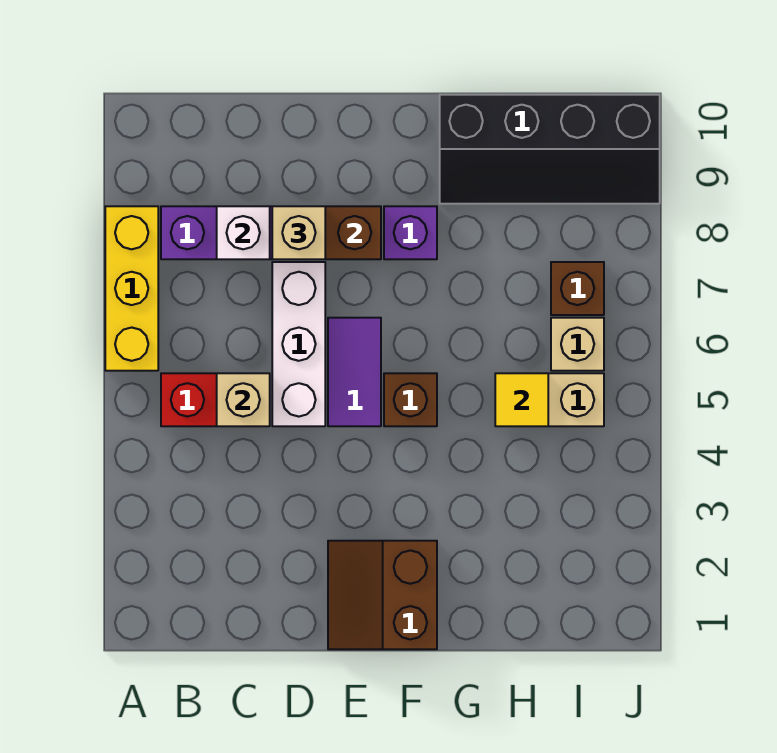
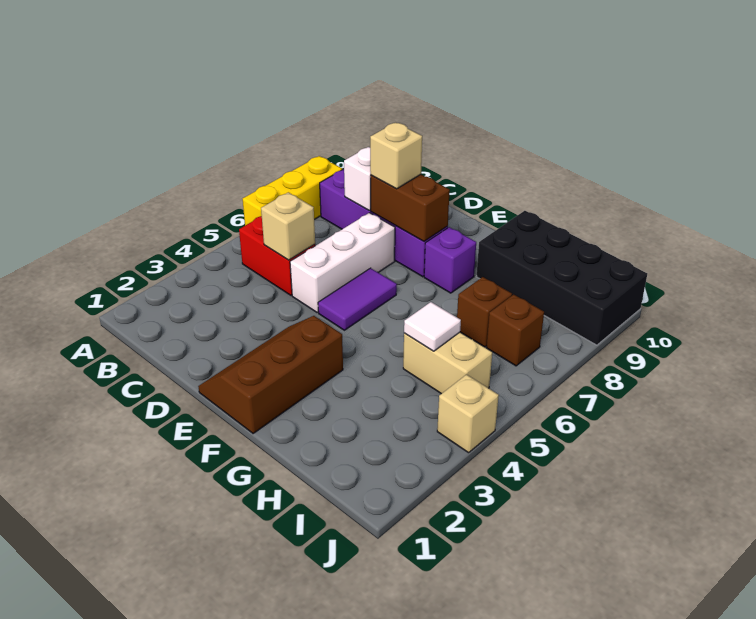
brown slope E1:F2 level 1 top F -> brown slope E1:F3 level 1 top F
brown brick F5 level 1 -> brown brick H7 level 1
black slope G9:J10 level 1 top 10 -> black brick G9:J10 level 1
yellow tile H5 level 2 -> white tile H5 level 2
tan brick I6 level 1 -> tan brick J4 level 1

